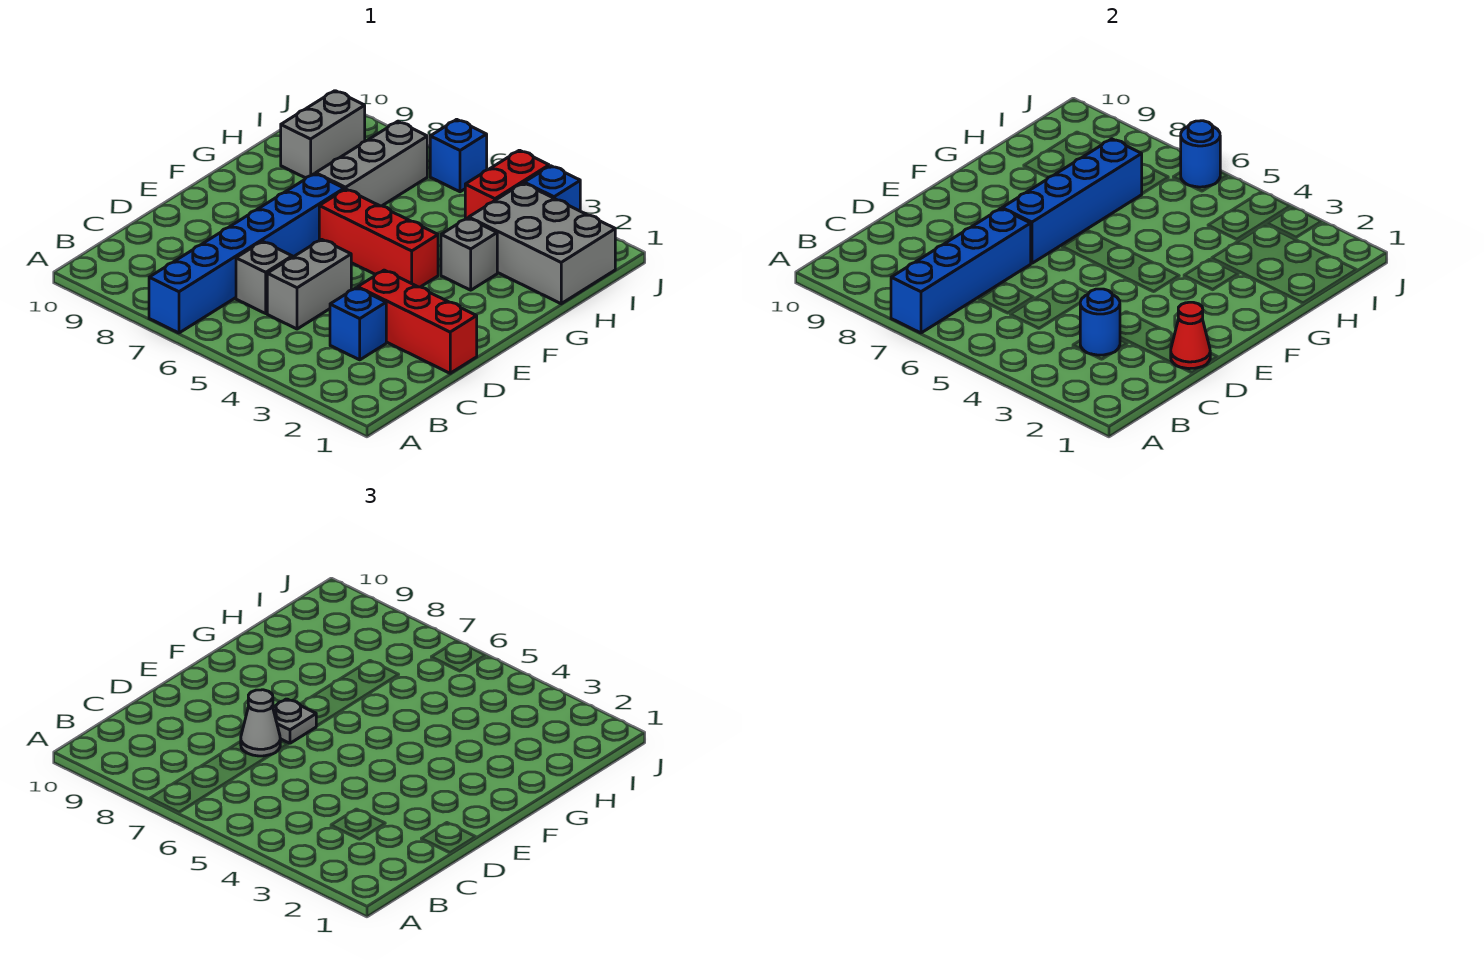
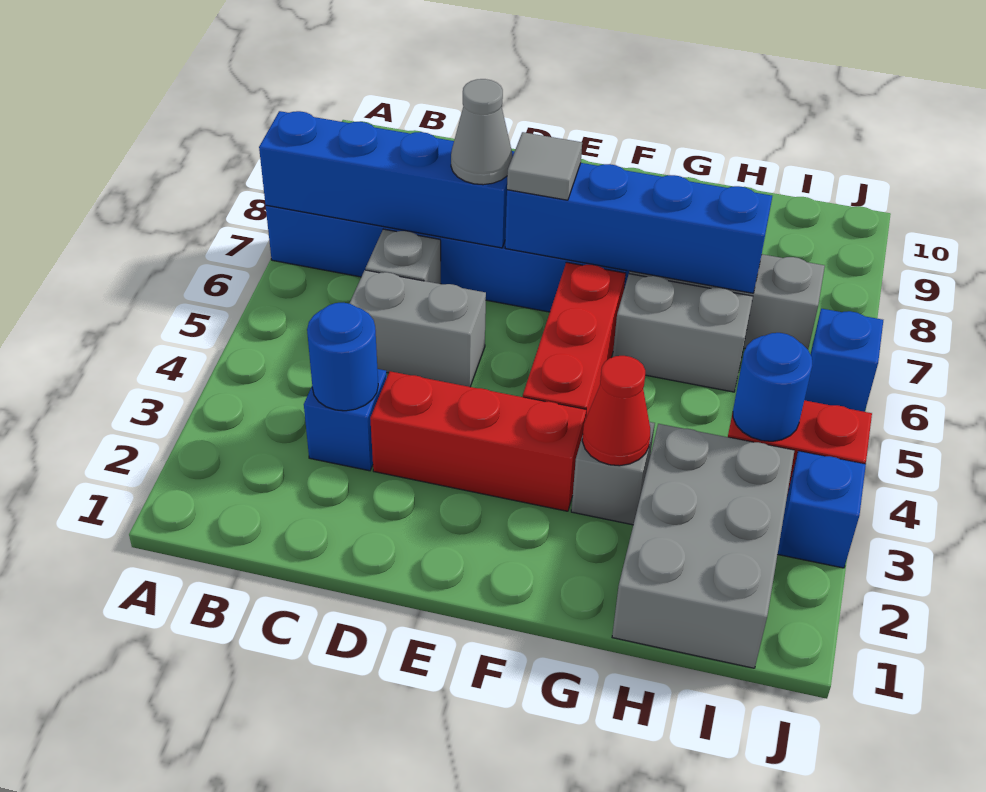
red brick D1:D3 level 1 -> red brick D3:F3 level 1
red cone D1 level 2 -> red cone G3 level 2
grey plate E7 level 3 -> grey tile E7 level 3
grey brick H9:I9 level 1 -> grey brick G6:H6 level 1
blue round brick J6 level 2 -> blue round brick I4 level 2

